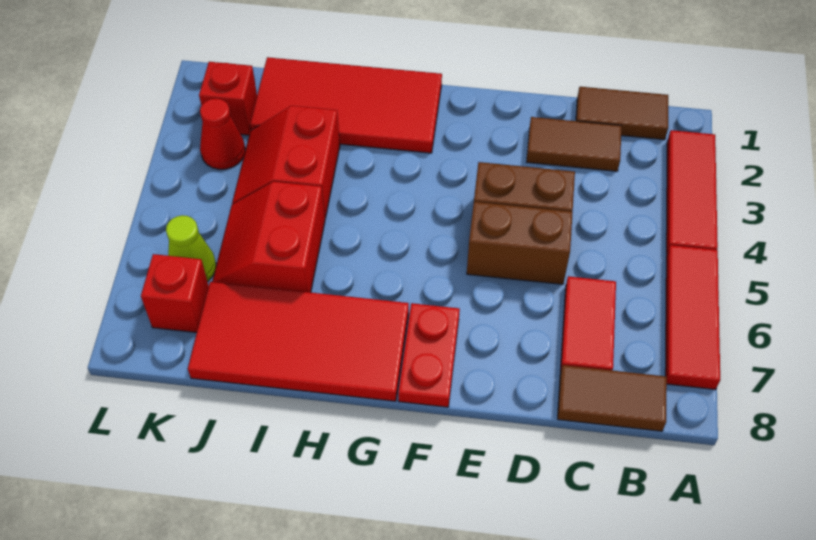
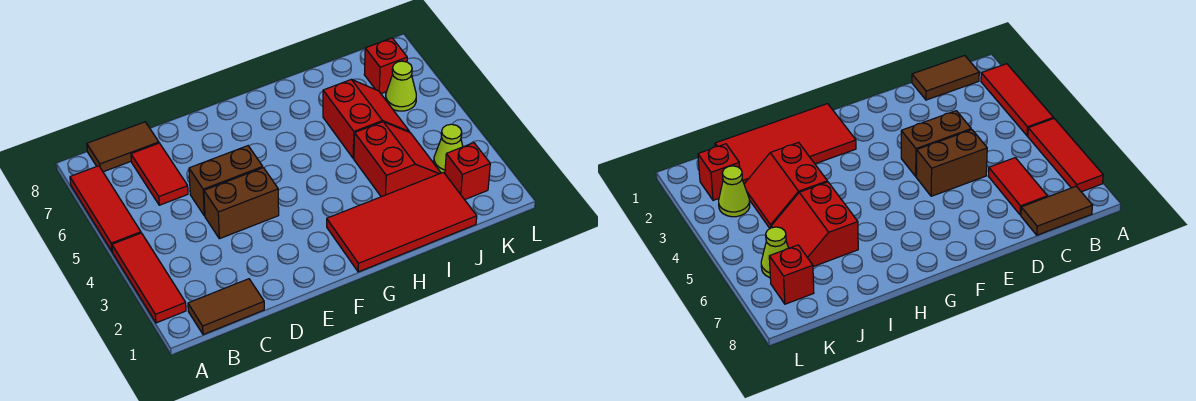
brown tile C2:D2 level 1 -> none
red plate F7:F8 level 1 -> none
red tile G7:J8 level 1 -> none
red cone K3 level 1 -> lime cone K3 level 1

